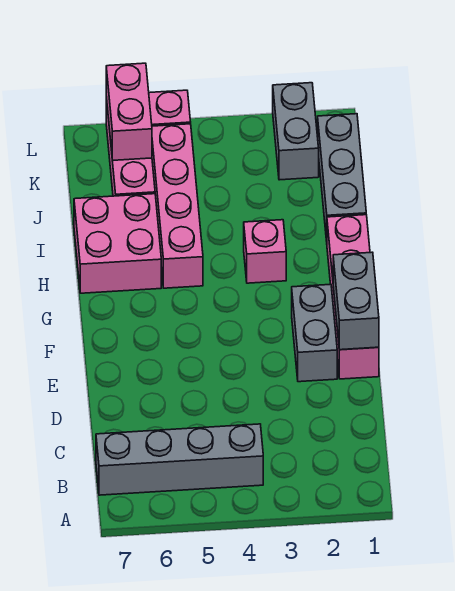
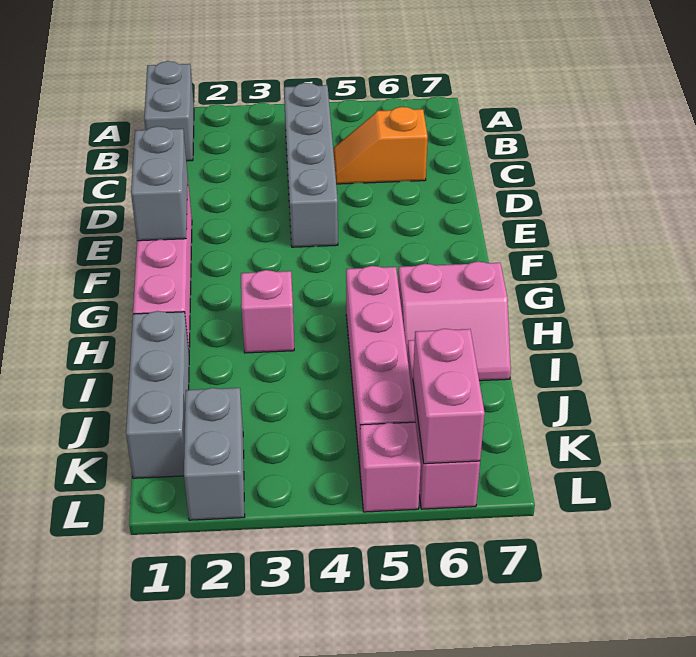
grey brick B4:B7 level 1 -> grey brick B4:E4 level 1
none -> orange slope C5:C6 level 1 top 6
grey brick E2:F2 level 1 -> grey brick A1:B1 level 1
pink brick H6:I7 level 1 -> pink slope H6:I7 level 1 top H

